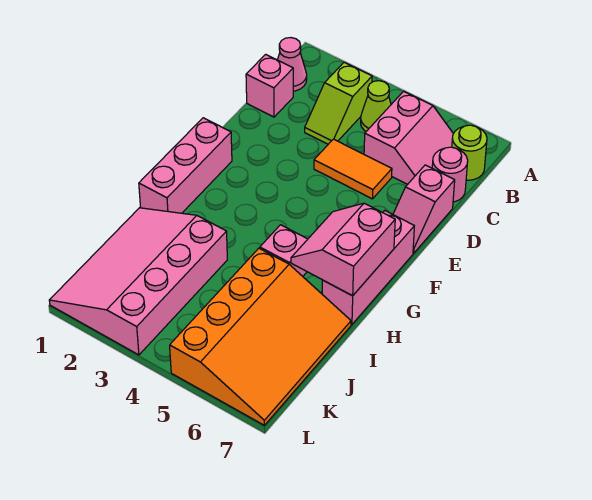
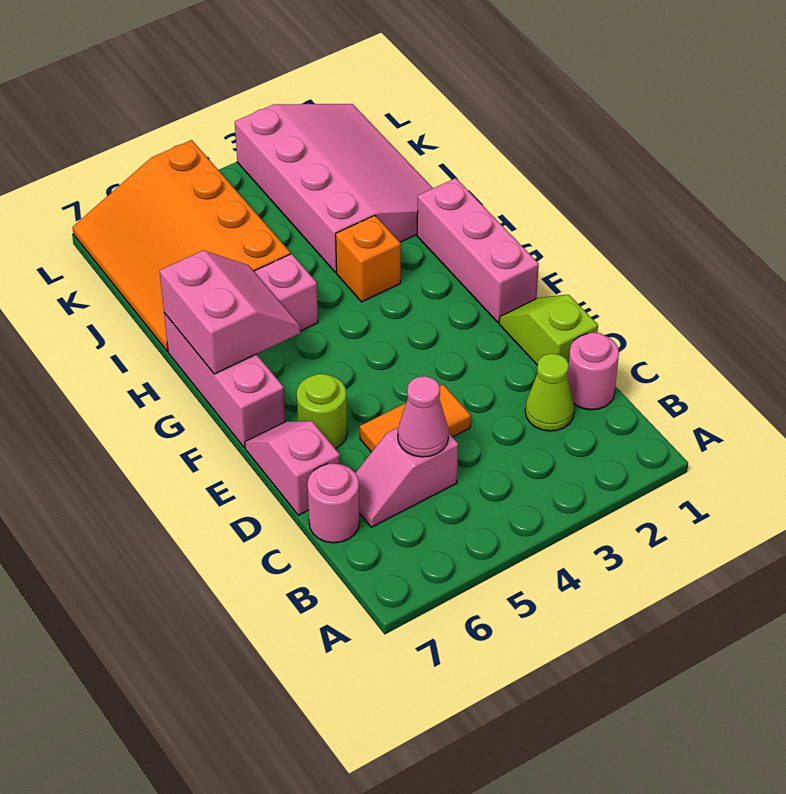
pink cone B1 level 1 -> pink cone C5 level 2
lime slope B3:C3 level 1 top B -> lime slope D1:E1 level 1 top D
lime cone B4 level 1 -> lime cone C2 level 1
pink slope B5:C6 level 1 top 5 -> pink slope C5:C6 level 1 top 5
lime round brick B7 level 1 -> lime round brick E6 level 1
pink brick C1 level 1 -> pink round brick C1 level 1
none -> orange brick H3 level 1

